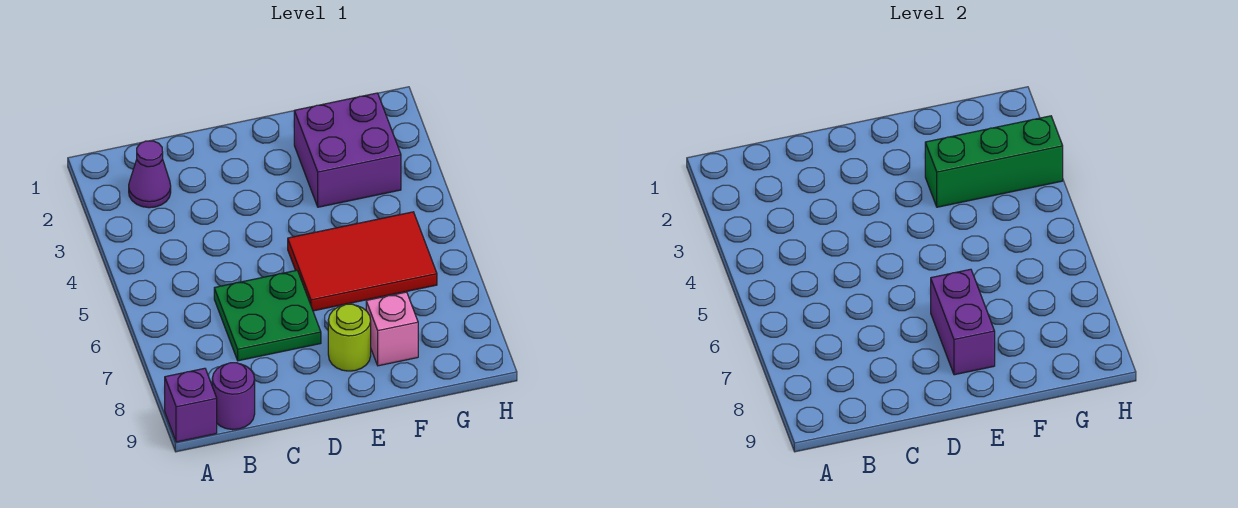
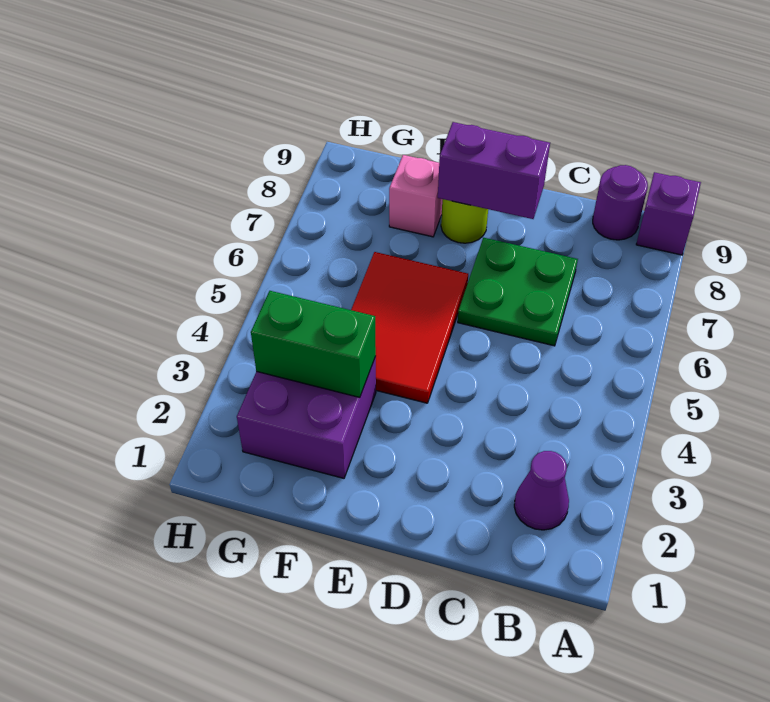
red tile E5:G6 level 1 -> red tile E4:F6 level 1
purple brick E7:E8 level 2 -> purple brick D8:E8 level 2
green brick F3:H3 level 2 -> green brick F3:G3 level 2

